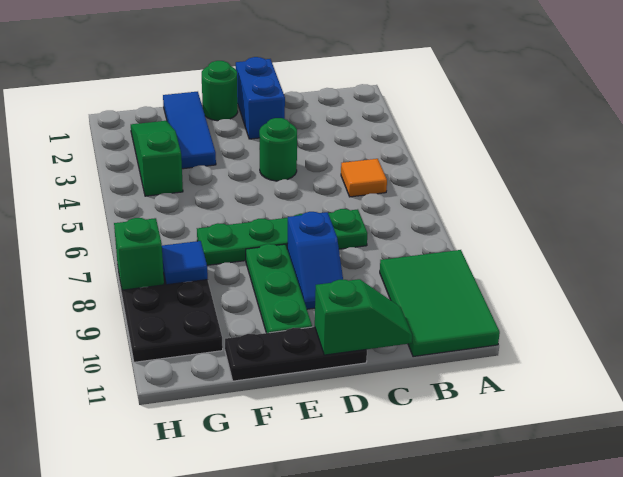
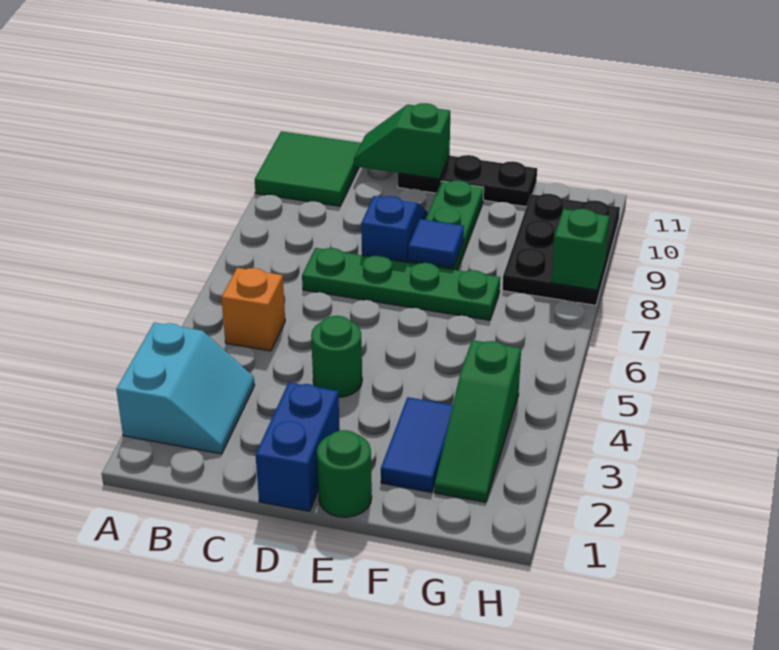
none -> cyan slope A2:B3 level 1 top A
green tile A9:B11 level 1 -> green tile A10:B11 level 1
orange tile B5 level 1 -> orange brick B5 level 1
blue tile F1:F3 level 1 -> blue tile F2:F3 level 1
blue tile G8 level 2 -> blue tile E8 level 2

